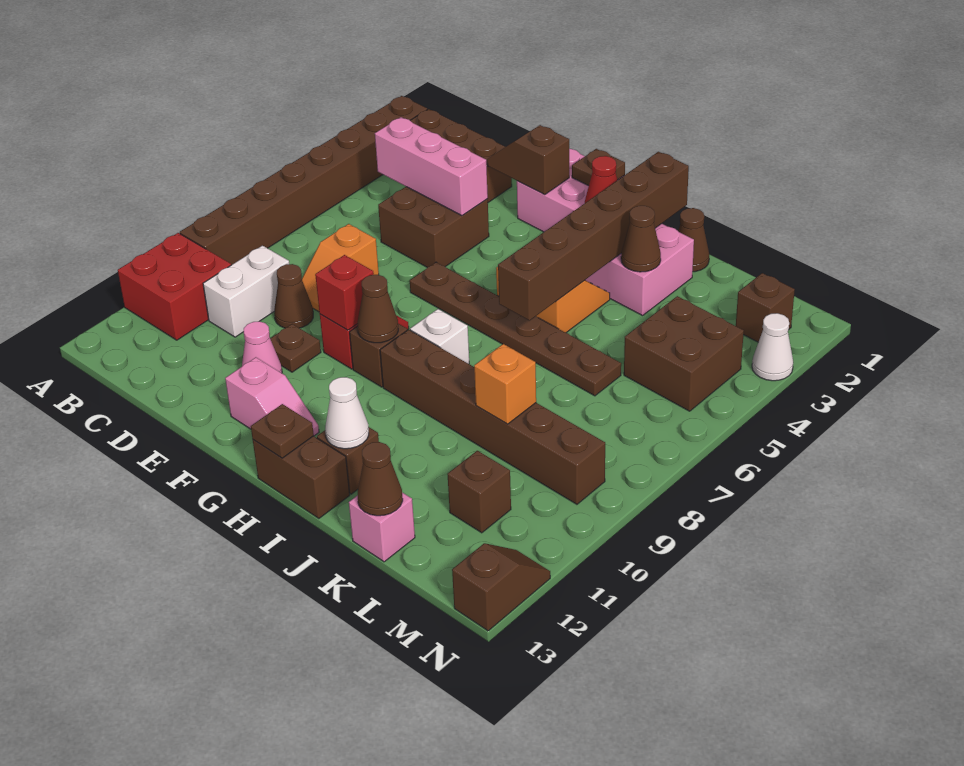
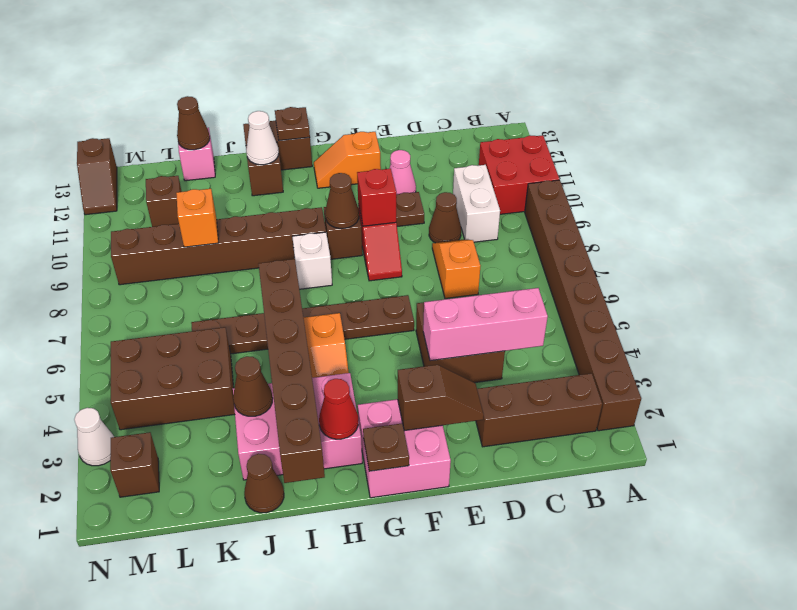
pink slope F12:G12 level 1 top F -> orange slope F12:G12 level 1 top F
brown brick L4:M5 level 1 -> brown brick K4:M5 level 1

